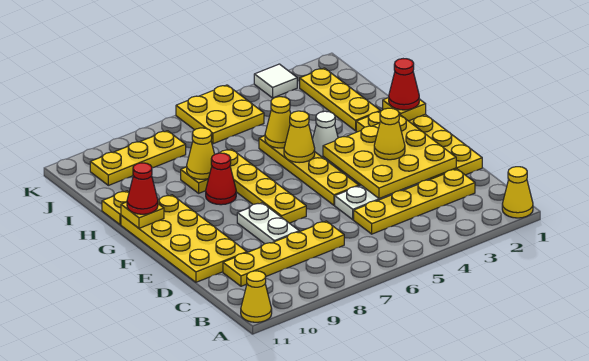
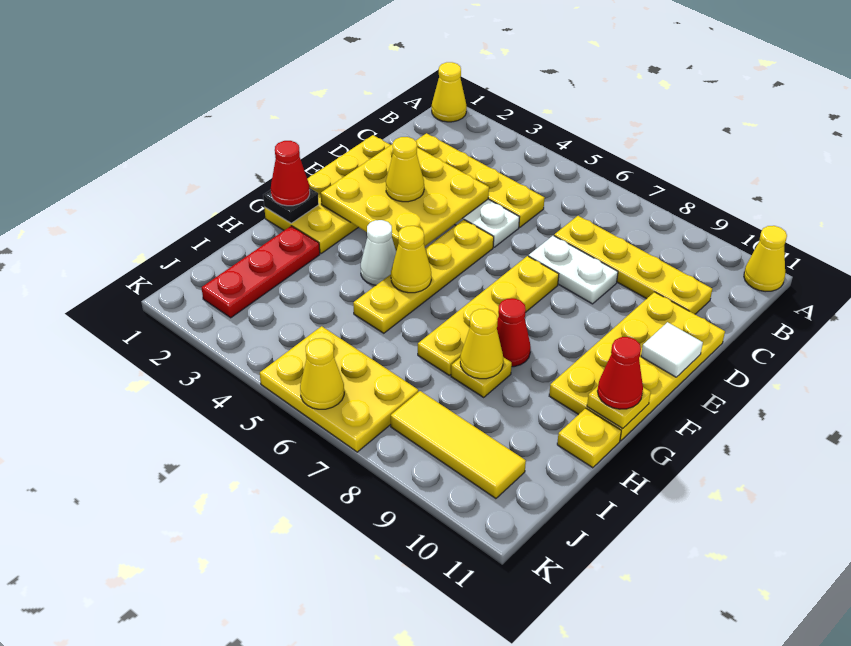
white plate D8:E8 level 1 -> white plate D7:D8 level 1
yellow plate G1 level 2 -> black plate G1 level 2
yellow plate H2:J2 level 1 -> red plate H2:J2 level 1
yellow cone H5 level 2 -> yellow cone K6 level 2
yellow plate J5:K6 level 1 -> yellow plate J5:K7 level 1
yellow plate J8:J10 level 1 -> yellow tile J8:J10 level 1
white tile K3 level 1 -> white tile E11 level 2

